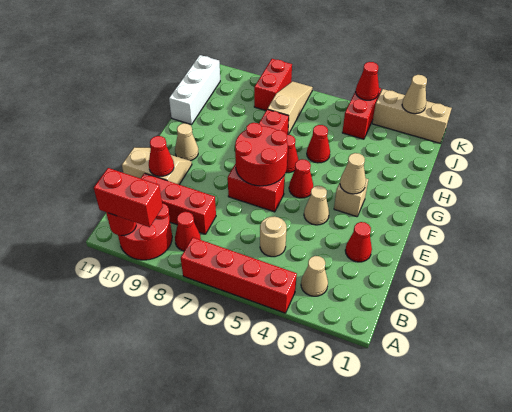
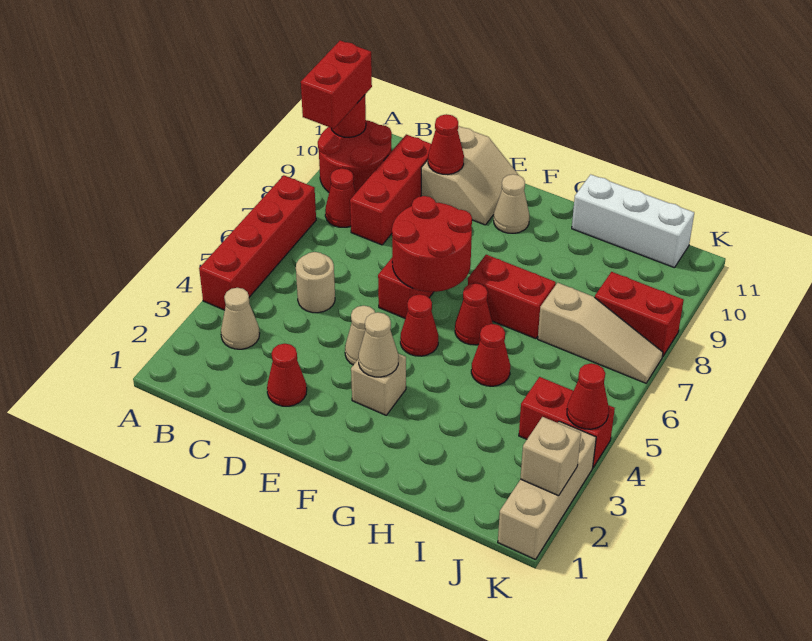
tan cone K2 level 2 -> tan brick K2 level 2

